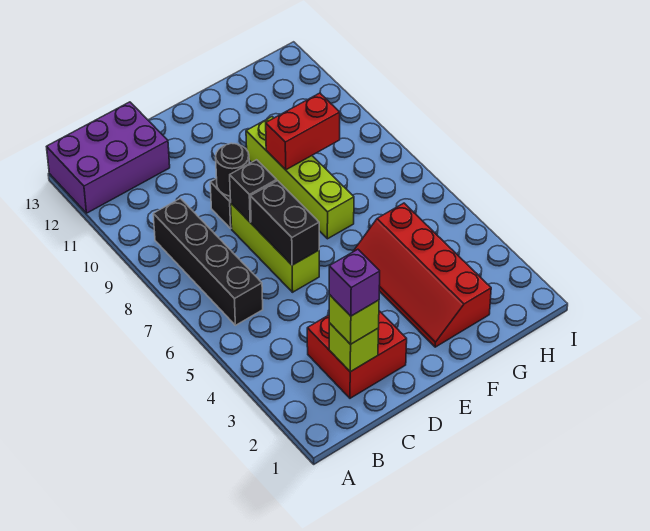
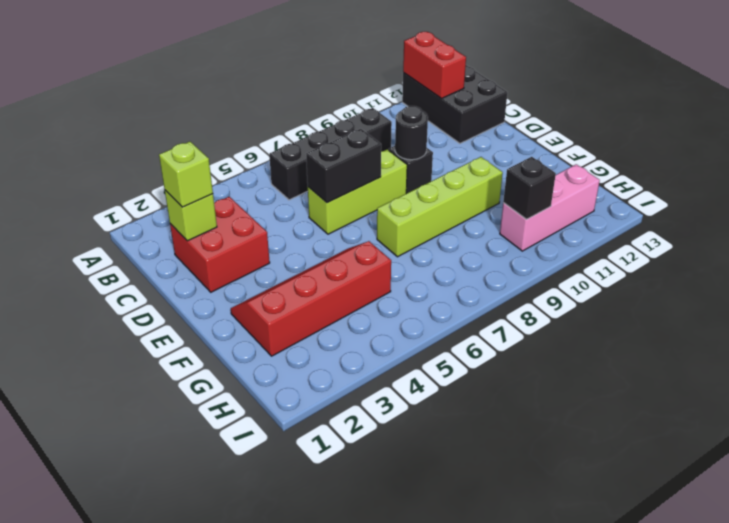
purple brick A12:C13 level 1 -> black brick A12:C13 level 1
purple brick C2 level 4 -> none
black brick D8 level 2 -> black brick H10 level 2
red brick F9:G9 level 2 -> red brick A12:B12 level 2
none -> pink brick H10:H12 level 1

